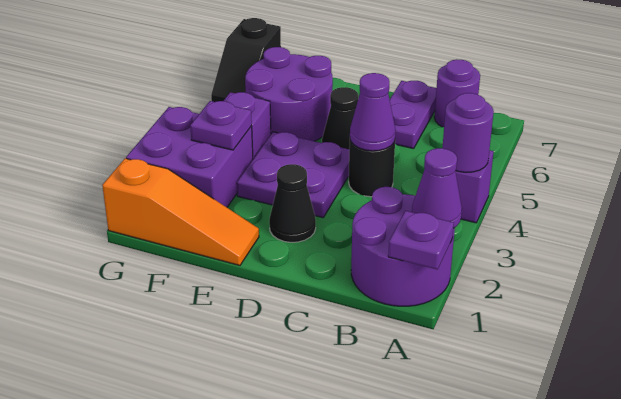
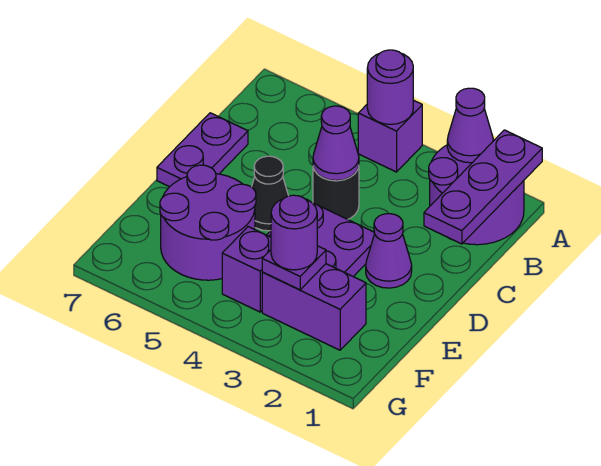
purple plate A1 level 2 -> purple plate A1:C1 level 2
purple round brick B7 level 1 -> purple round brick F3 level 3
purple plate C6:C7 level 1 -> purple plate C7:D7 level 1
black cone D2 level 1 -> purple cone D2 level 1
orange slope E1:G1 level 1 top G -> none
purple brick F2:G3 level 1 -> purple brick F2:F3 level 1
black slope G6:G7 level 1 top 7 -> none

